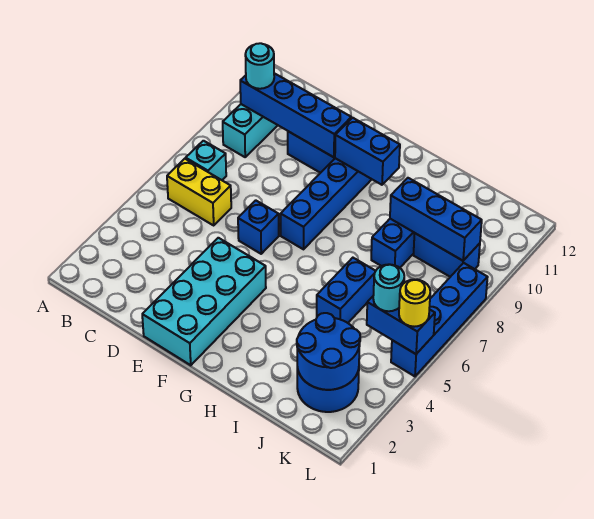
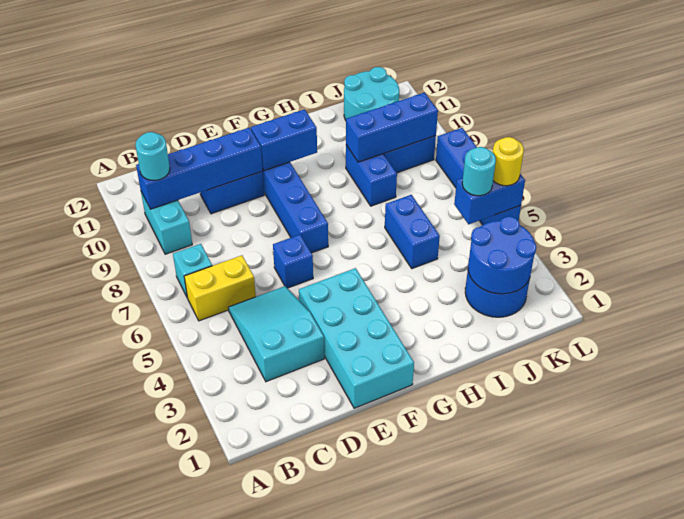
none -> cyan slope C3:D5 level 1 top 3
none -> cyan round brick J11:K12 level 1

